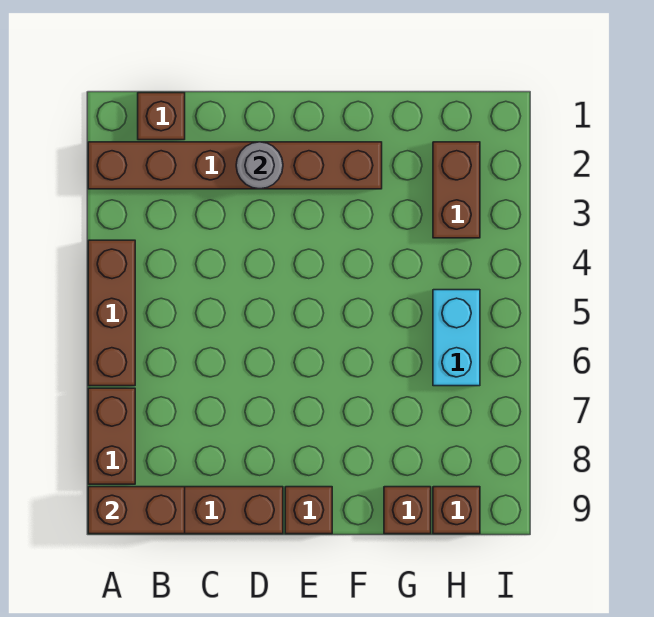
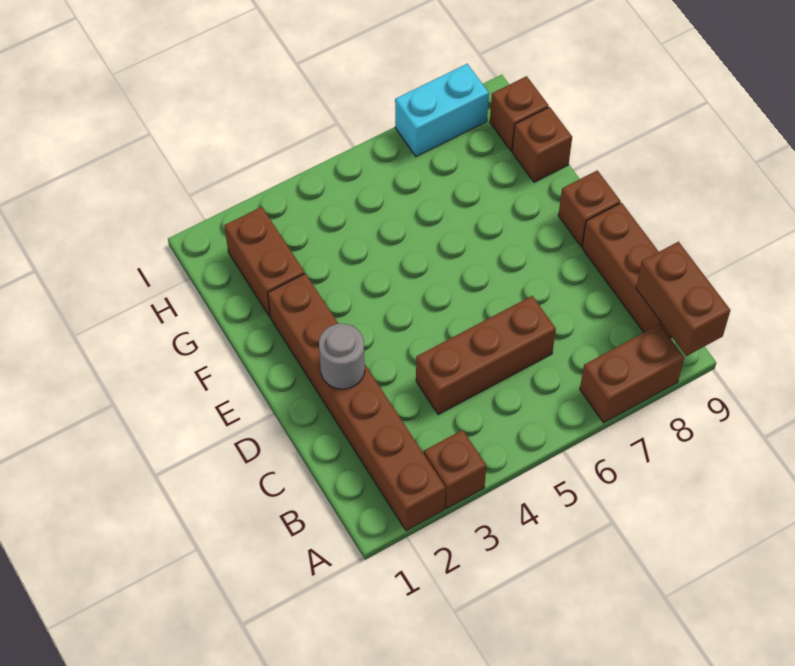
brown brick A4:A6 level 1 -> brown brick C4:C6 level 1
brown brick B1 level 1 -> brown brick A3 level 1
brown brick H2:H3 level 1 -> brown brick G2:H2 level 1
cyan brick H5:H6 level 1 -> cyan brick I7:I8 level 1

